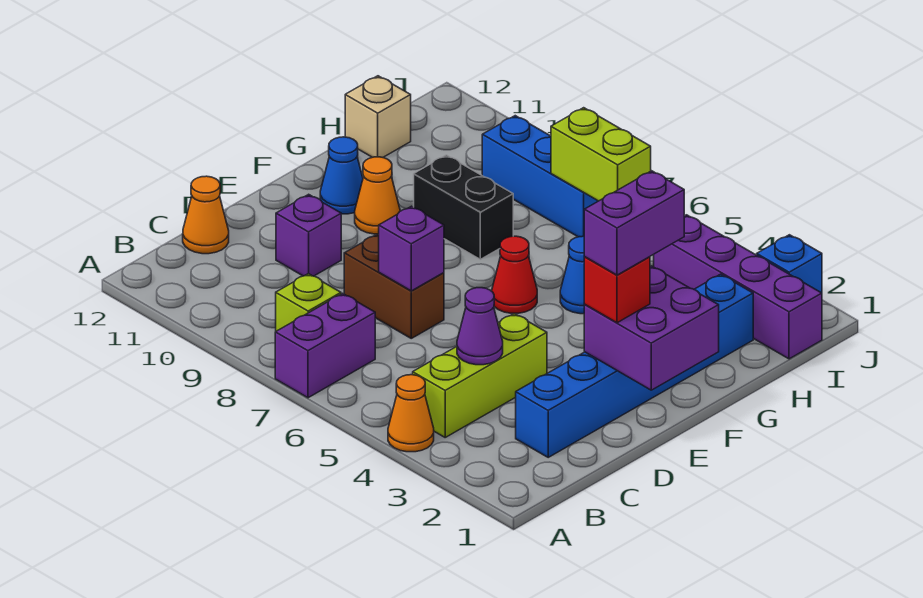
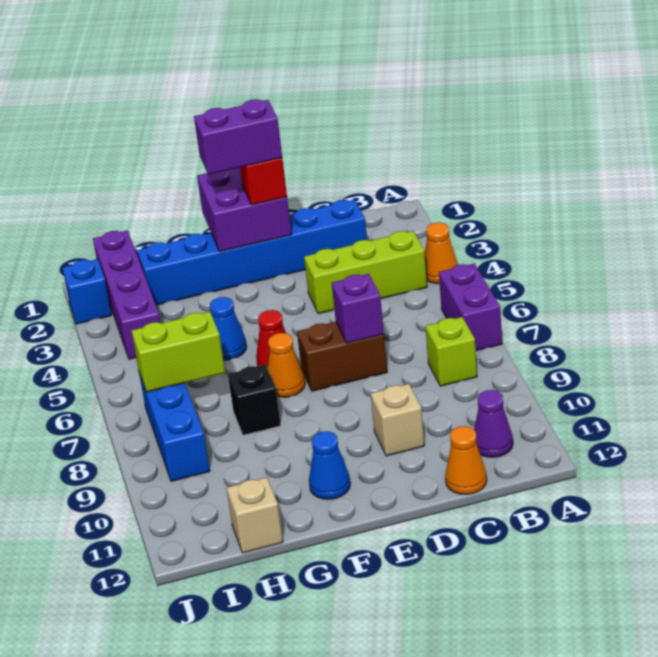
purple brick A7:B7 level 1 -> purple brick A6:A7 level 1
purple cone C4 level 2 -> purple cone B11 level 1
brown brick D7:D8 level 1 -> brown brick D7:E7 level 1
purple brick D10 level 1 -> tan brick D10 level 1
orange cone F10 level 1 -> orange cone F7 level 1
black brick G8:G9 level 1 -> black brick G8 level 1
lime brick I6:I7 level 2 -> lime brick H7:I7 level 2

